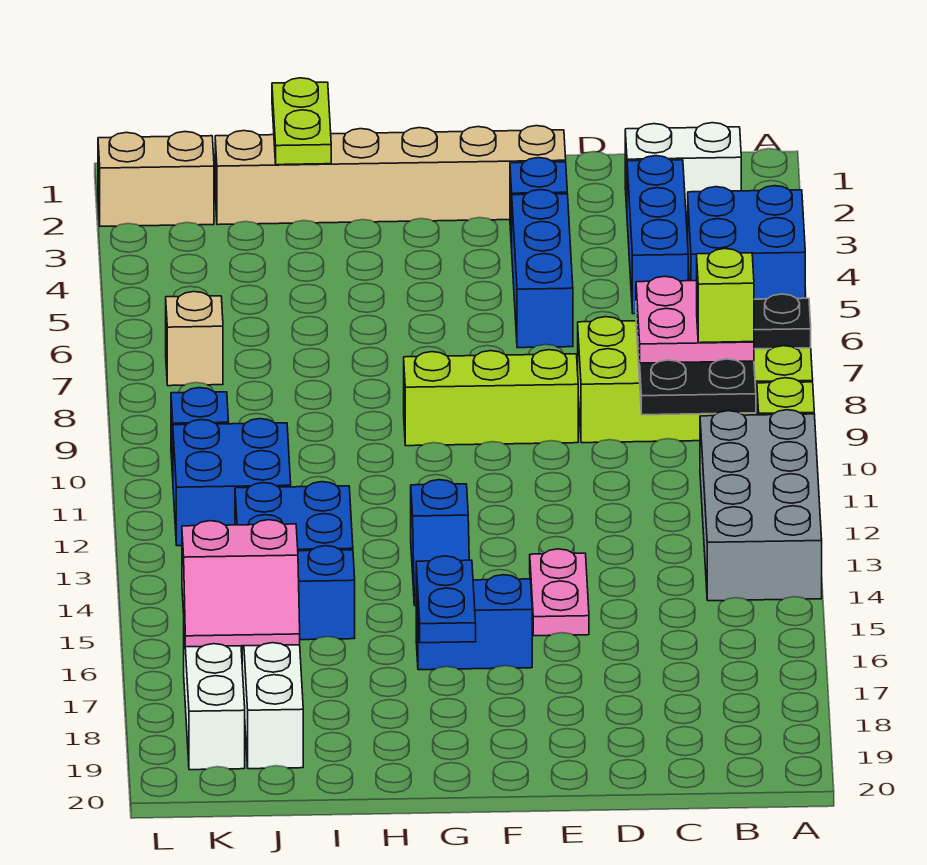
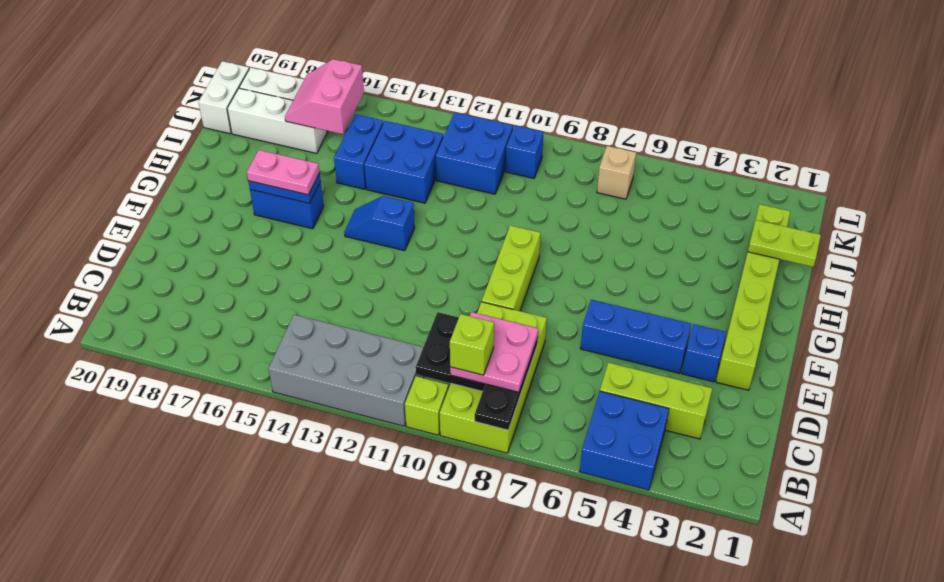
white brick B2:C2 level 1 -> white brick J20:K20 level 1
blue brick C3:C5 level 1 -> lime brick C3:C5 level 1
tan brick E2:J2 level 1 -> lime brick E2:J2 level 1
pink plate E14:E15 level 1 -> pink plate G16:G17 level 3
blue brick F16:G16 level 1 -> blue brick G16:G17 level 1
tan brick K2:L2 level 1 -> none

